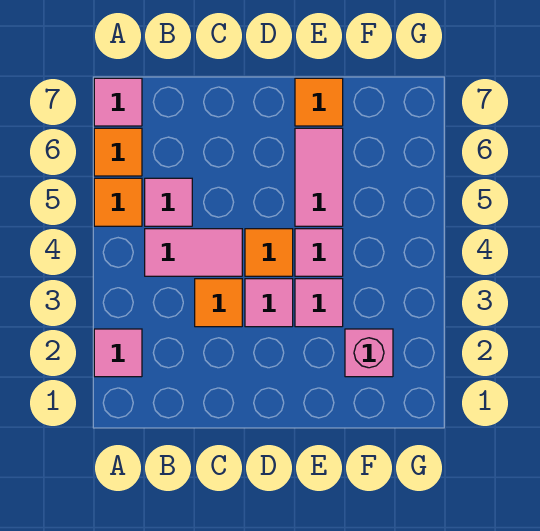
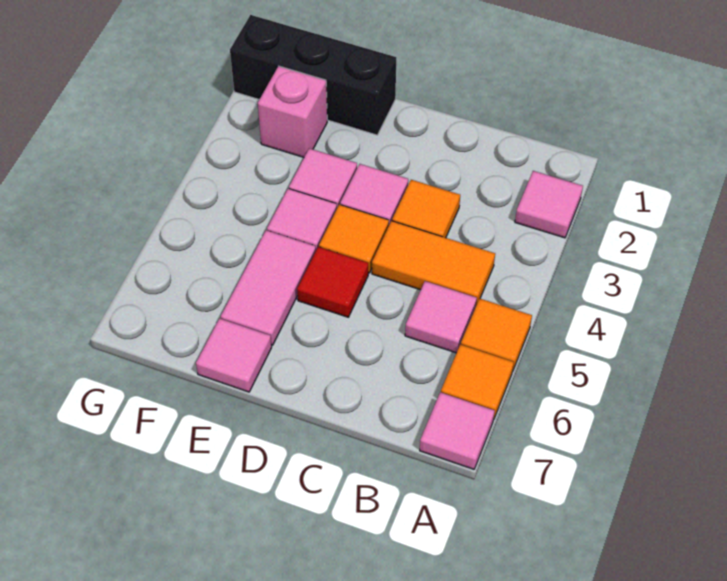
pink tile B4:C4 level 1 -> orange tile B4:C4 level 1
none -> red tile D5 level 1
none -> black brick E1:G1 level 1
orange tile E7 level 1 -> pink tile E7 level 1

